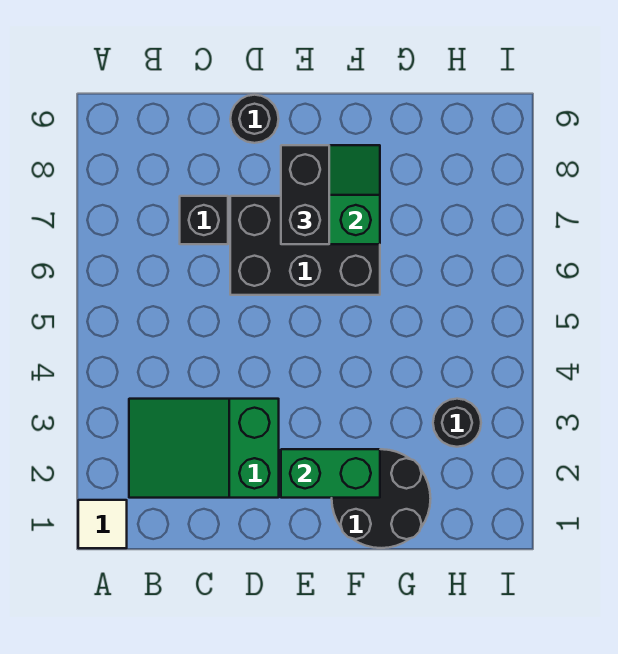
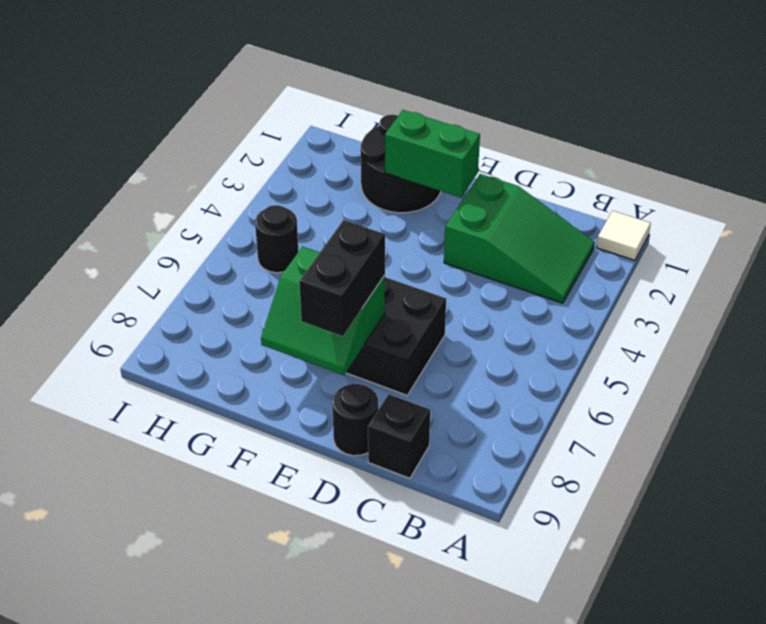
black brick C7 level 1 -> black brick C9 level 1
black round brick H3 level 1 -> black round brick H5 level 1

